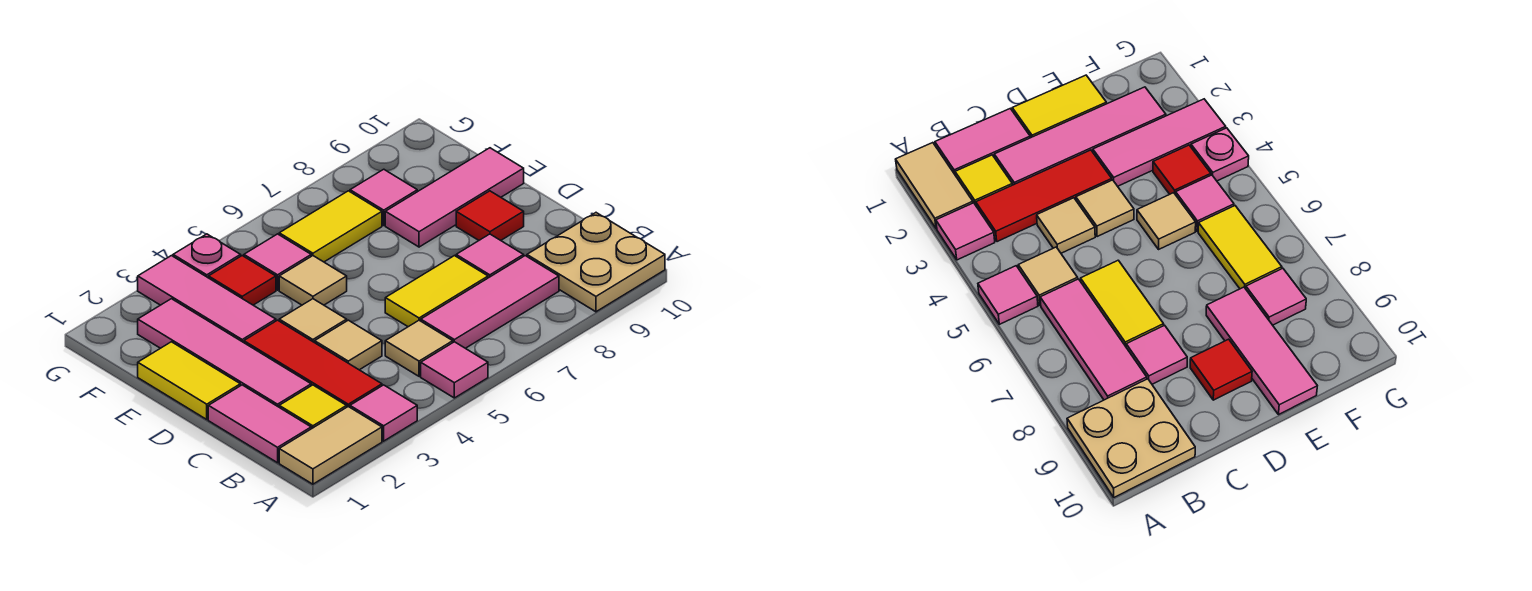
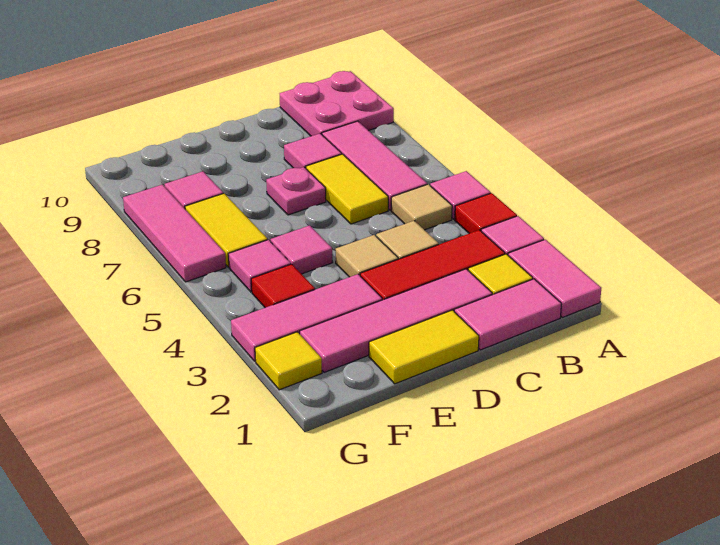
tan tile A1:A2 level 1 -> pink tile A1:A2 level 1
tan plate A9:B10 level 1 -> pink plate A9:B10 level 1
red tile D9 level 1 -> red tile A4 level 1
tan tile E5 level 1 -> pink tile E5 level 1
pink tile E8:E10 level 1 -> pink tile G6:G8 level 1
none -> yellow tile G2 level 1
pink plate G4 level 1 -> pink plate D7 level 1

